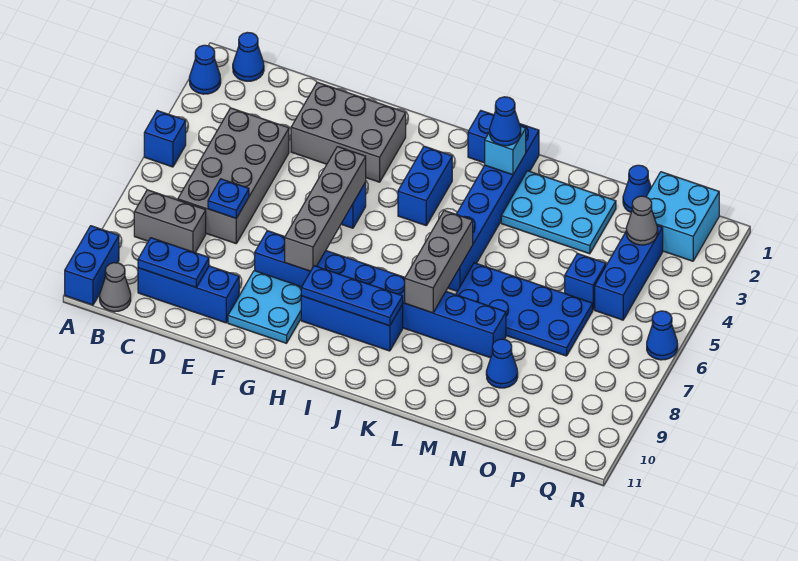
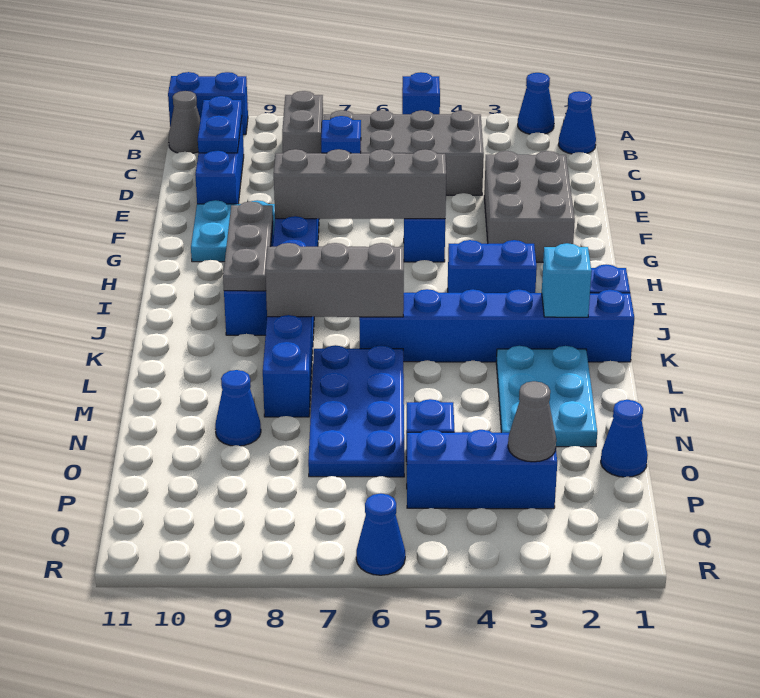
blue plate H9:J9 level 2 -> grey plate H9:J9 level 2
blue cone K2 level 3 -> none
cyan brick P1:Q2 level 1 -> none

